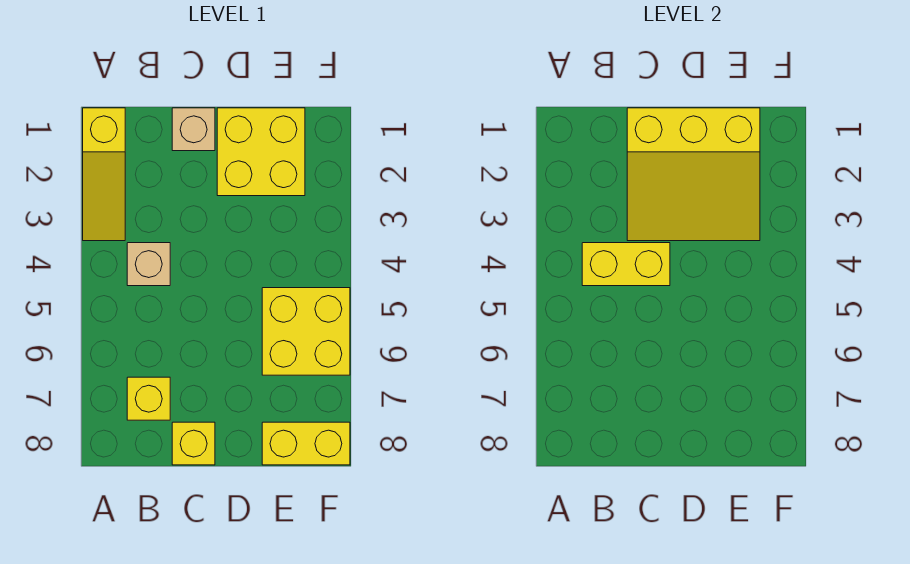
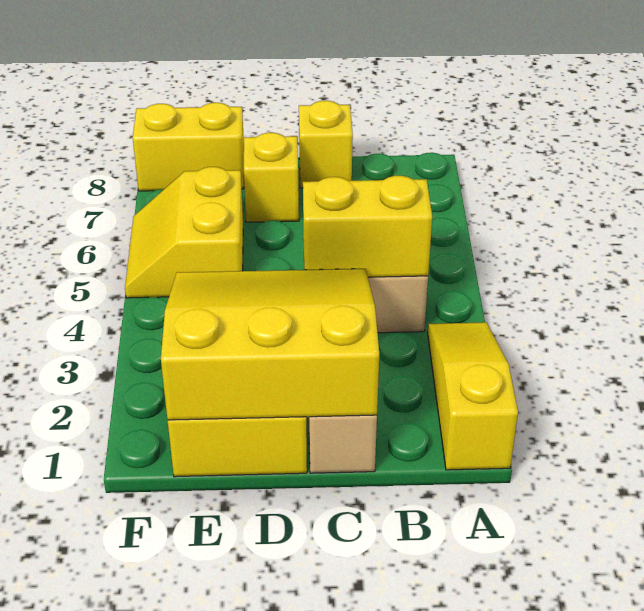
yellow brick B7 level 1 -> yellow brick D7 level 1
yellow brick E5:F6 level 1 -> yellow slope E5:F6 level 1 top E

